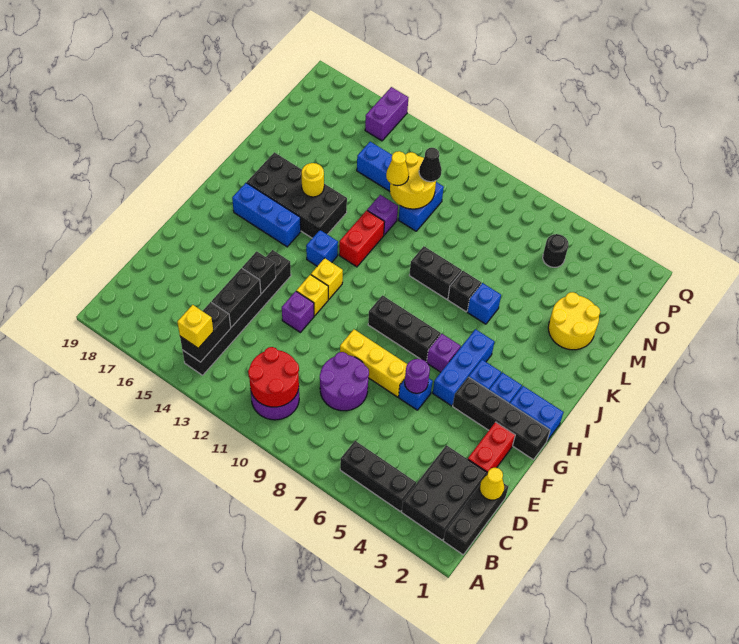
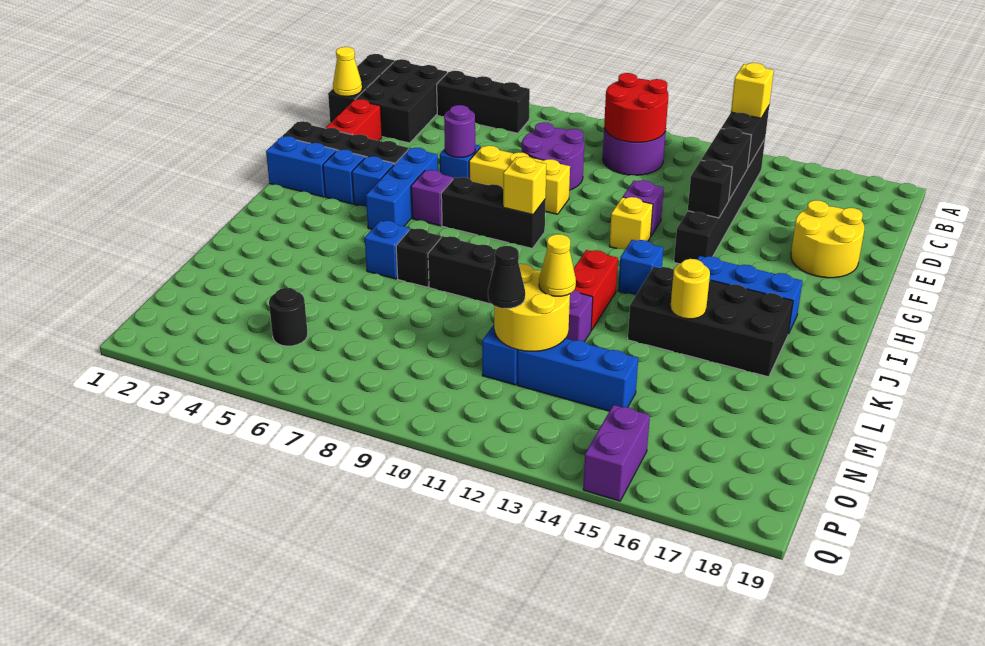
yellow brick H12 level 1 -> yellow brick H9 level 2
yellow round brick L2:M3 level 1 -> yellow round brick E17:F18 level 1

